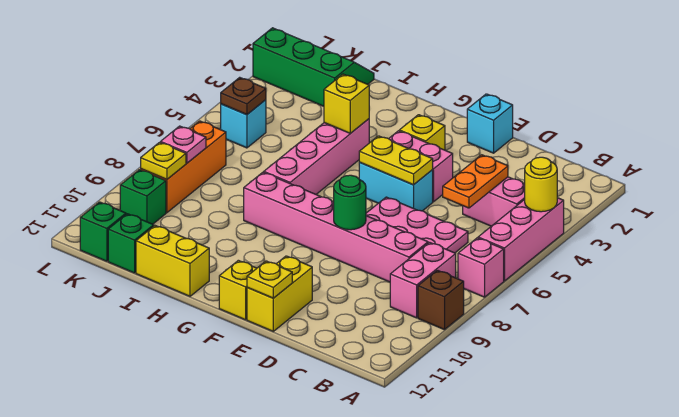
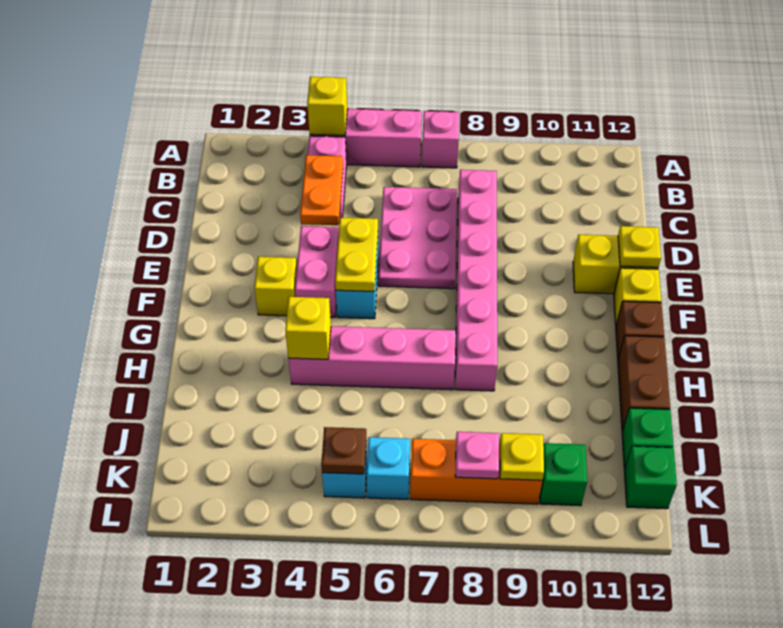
yellow round brick A4 level 2 -> yellow brick A4 level 2
brown brick A9 level 1 -> brown brick G12 level 1
pink brick B8:B9 level 1 -> none
orange plate C4:C5 level 2 -> orange plate C4:D4 level 2
cyan brick E1 level 1 -> cyan brick K6 level 1
green round brick E8 level 2 -> none
yellow brick H12:I12 level 1 -> brown brick H12:I12 level 1
green slope J1:L2 level 1 top 2 -> none

